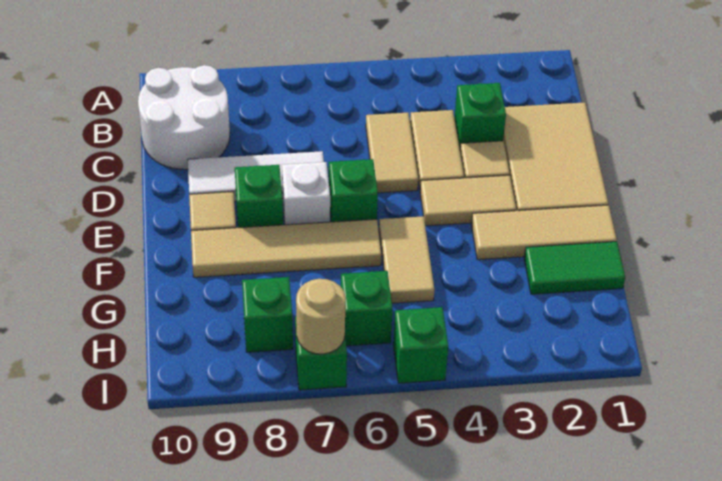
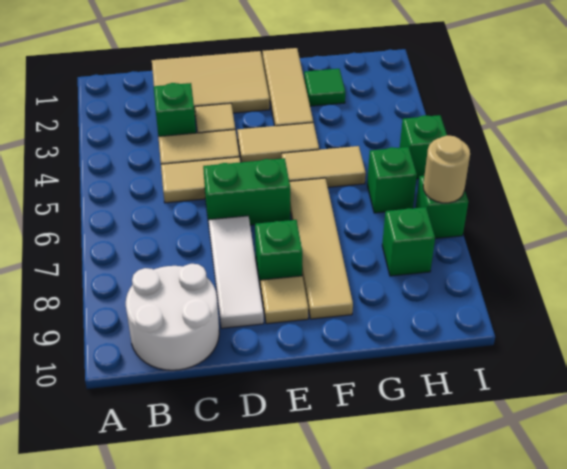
tan tile E3:E4 level 1 -> tan tile E4:F4 level 1
green brick E6 level 1 -> green brick D6:E6 level 1
white brick E7 level 1 -> none
green tile G1:G2 level 1 -> green tile G2 level 1

